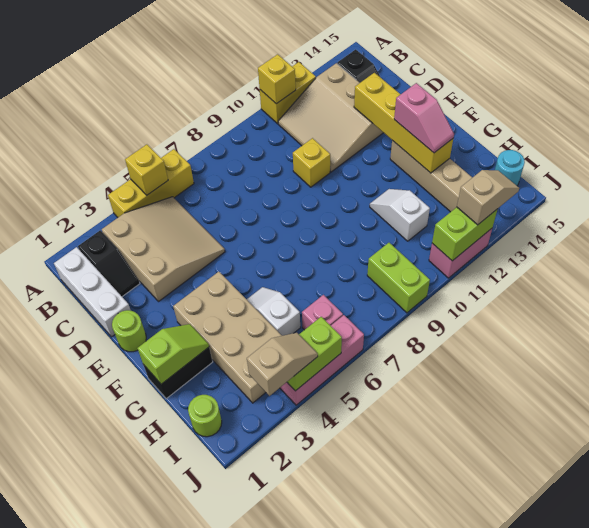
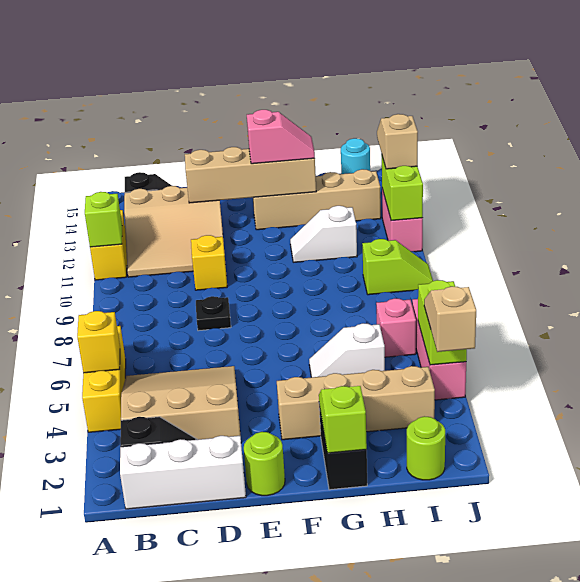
yellow brick A11 level 2 -> lime brick A11 level 2
none -> black plate D8 level 1
yellow brick D13:G13 level 2 -> tan brick D13:G13 level 2
tan brick F3:I4 level 1 -> tan brick F3:I3 level 1
lime brick I9:J9 level 1 -> lime slope I9:J9 level 1 top I

